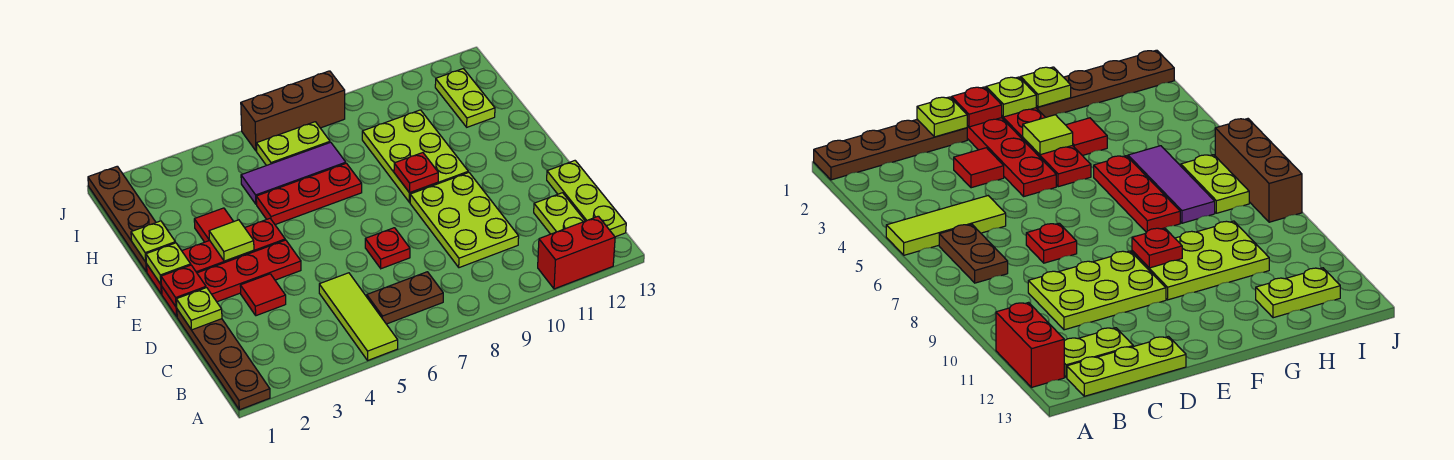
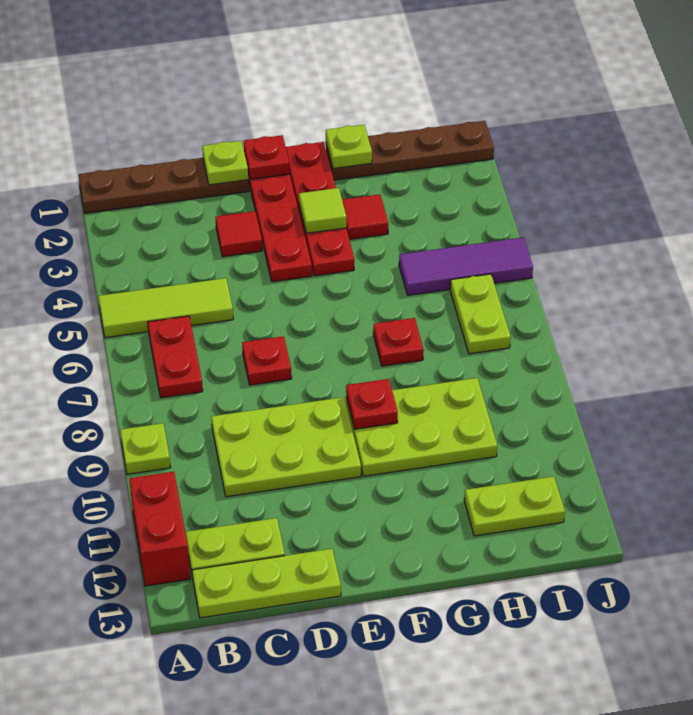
brown plate B6:B7 level 1 -> red plate B6:B7 level 1
lime plate F1 level 2 -> lime plate A9 level 1
red plate G5:G7 level 1 -> red plate G7 level 1
purple tile H5:H7 level 1 -> purple tile H5:J5 level 1
brown brick J6:J8 level 1 -> none

